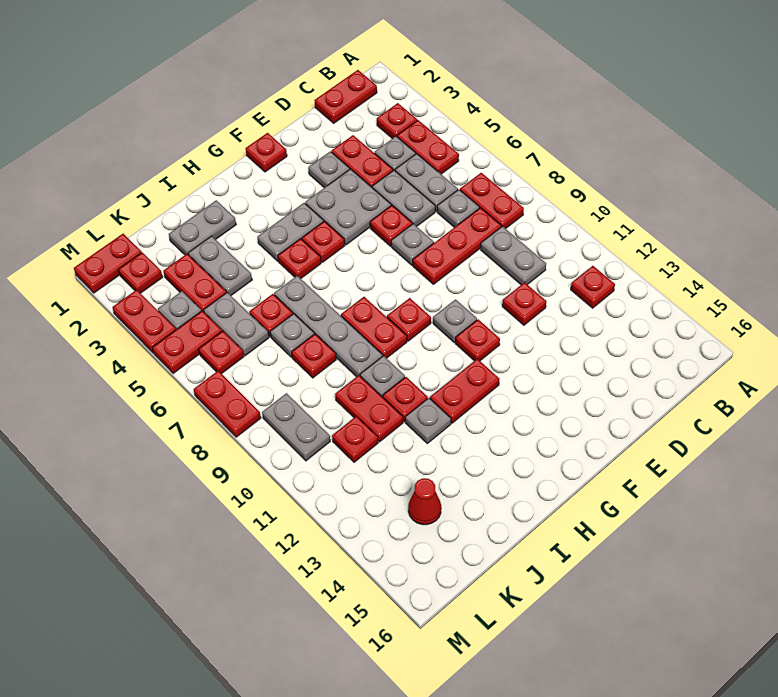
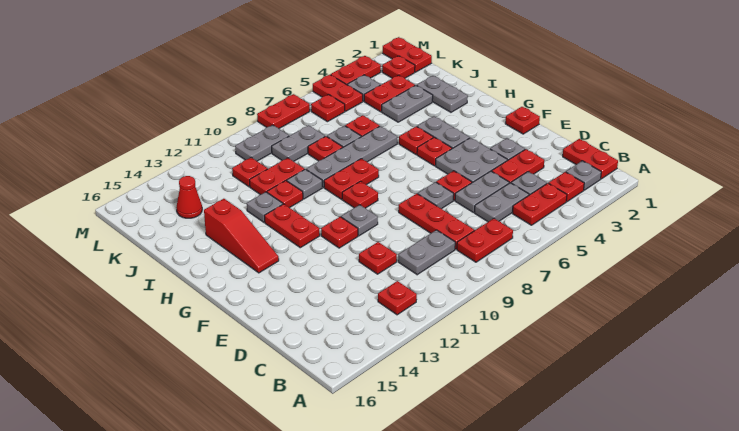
grey plate C7 level 1 -> grey plate B2 level 1
none -> red slope G14:I14 level 1 top I
grey plate K5:K6 level 1 -> grey plate K8:K9 level 1

